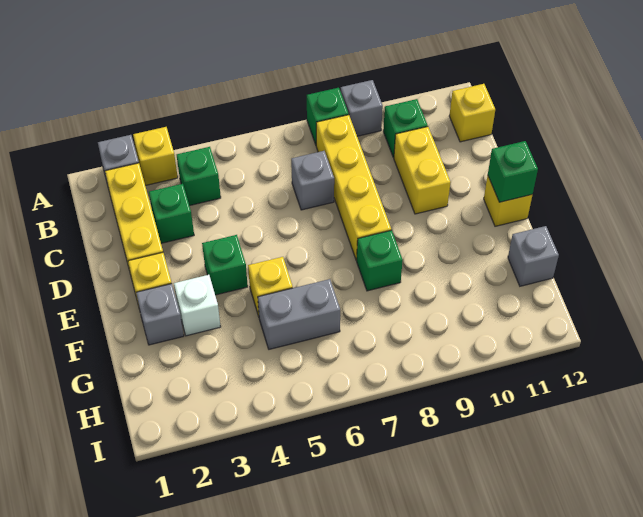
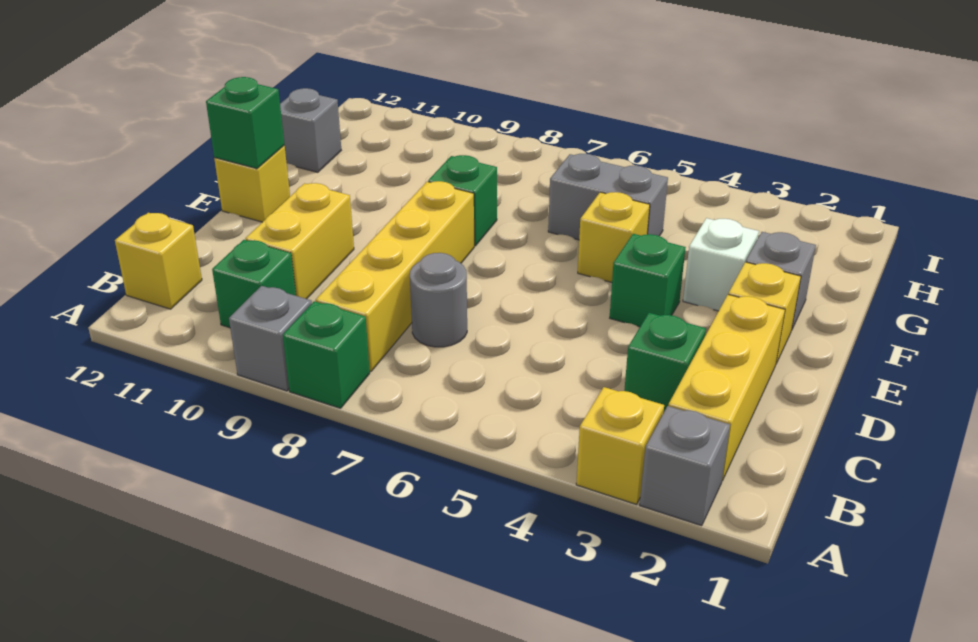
green brick B4 level 1 -> none
grey brick C7 level 1 -> grey round brick C7 level 1

